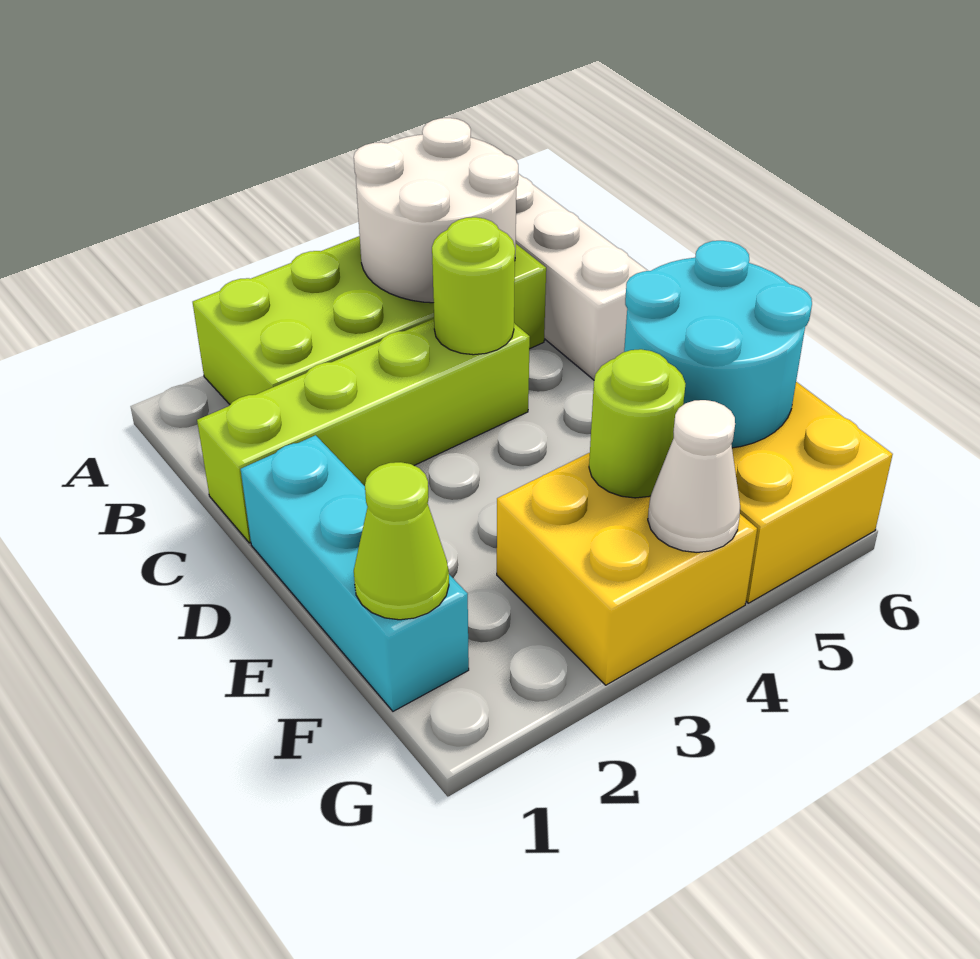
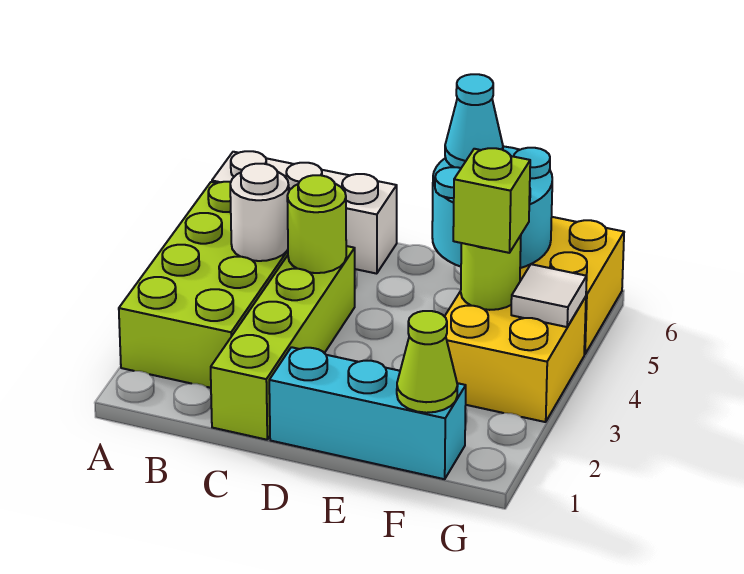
white round brick A4:B5 level 2 -> white round brick B4 level 2
none -> cyan cone E6 level 3
none -> lime brick F4 level 3
white cone G4 level 2 -> white tile G4 level 2

